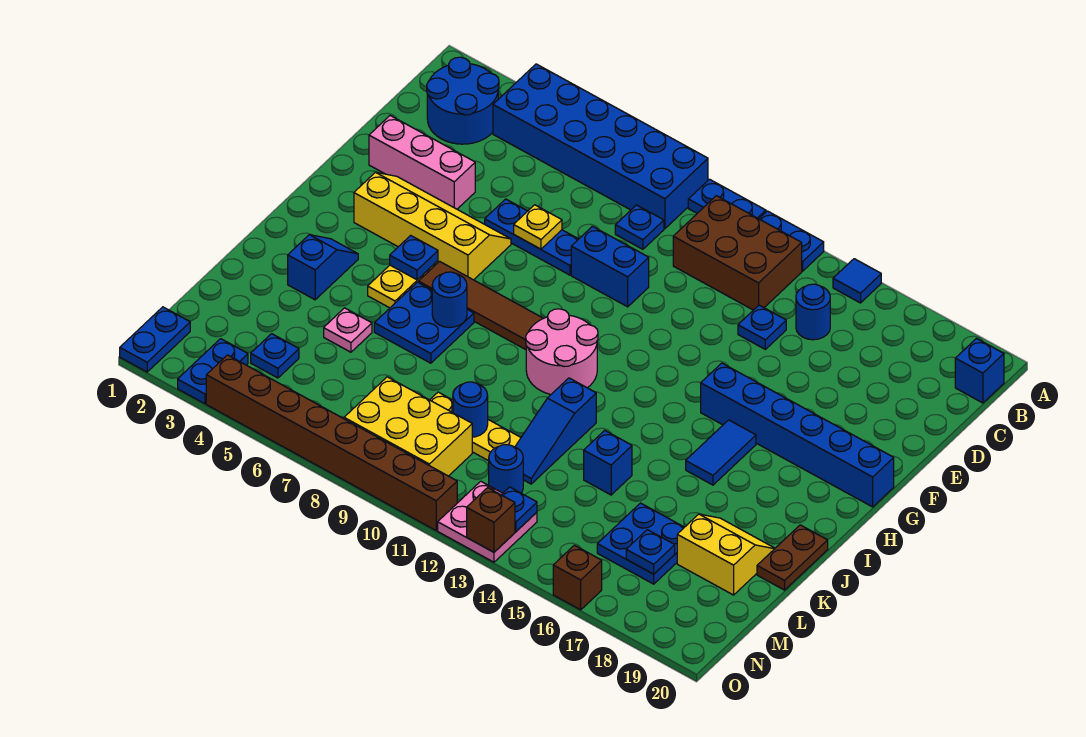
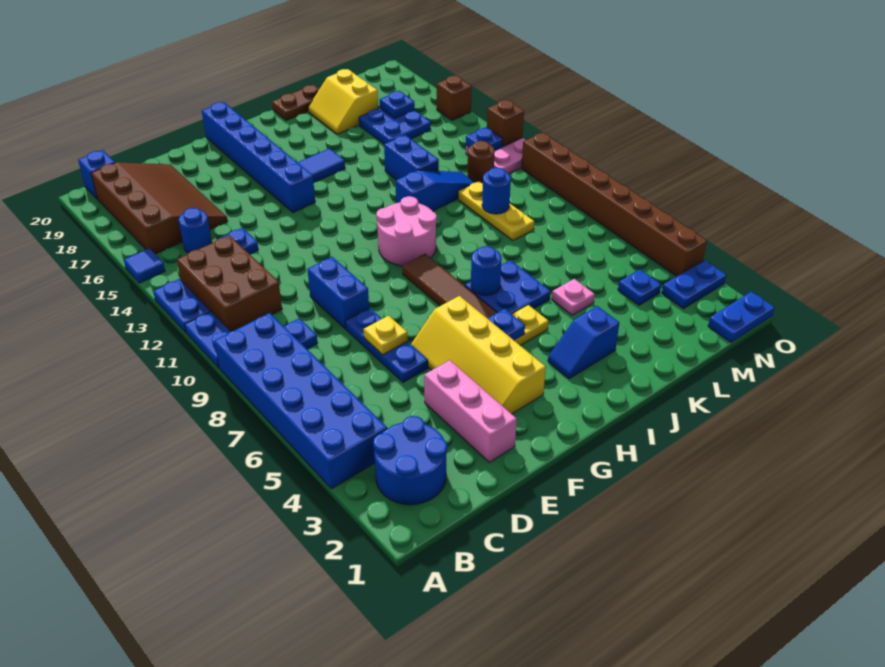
none -> brown slope B16:D19 level 1 top B
blue brick K14 level 1 -> blue brick K13:K14 level 1
yellow brick M8:N10 level 1 -> none
blue round brick M12 level 1 -> brown round brick M12 level 1

